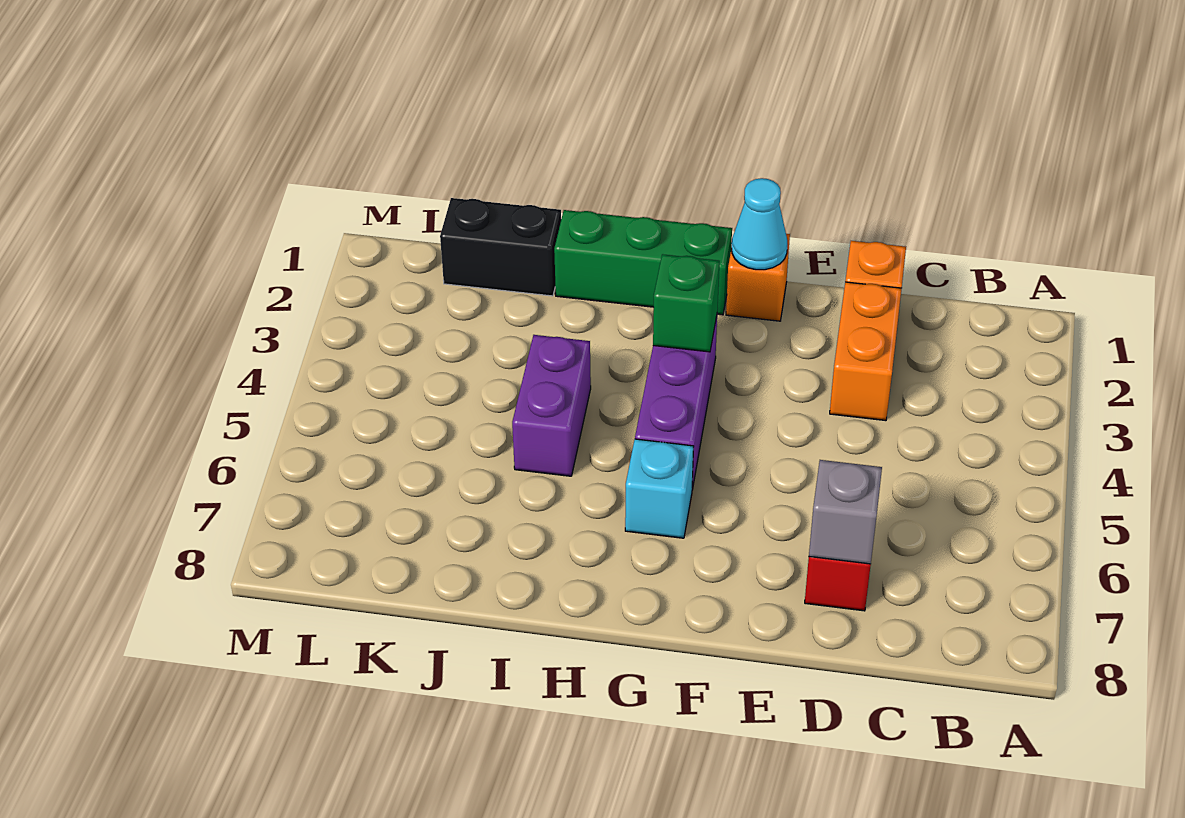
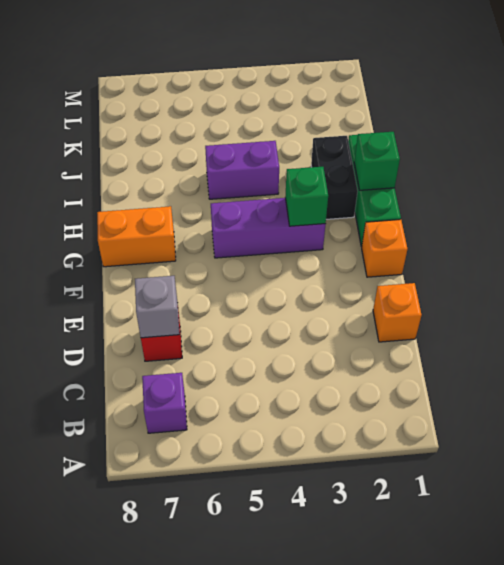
none -> purple brick B7 level 1
orange brick D2:D3 level 1 -> orange brick G7:G8 level 1
cyan cone F1 level 2 -> none
cyan brick G6 level 1 -> none
none -> green brick H1 level 2
black brick J1:K1 level 1 -> black brick H2:I2 level 1

